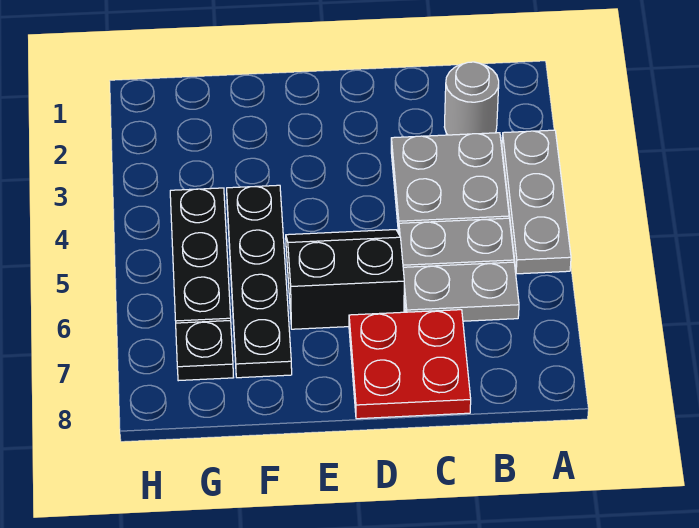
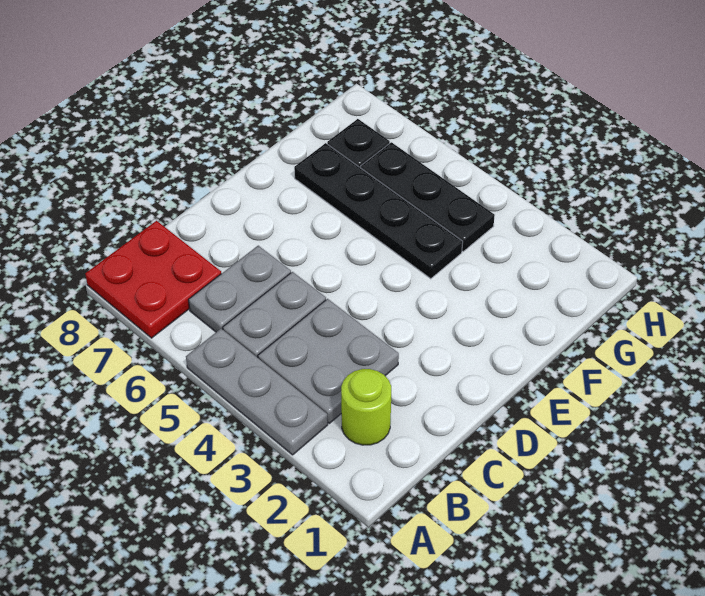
grey round brick B2 level 1 -> lime round brick B2 level 1
red plate C7:D8 level 1 -> red plate A7:B8 level 1
black slope D5:E6 level 1 top 6 -> none

